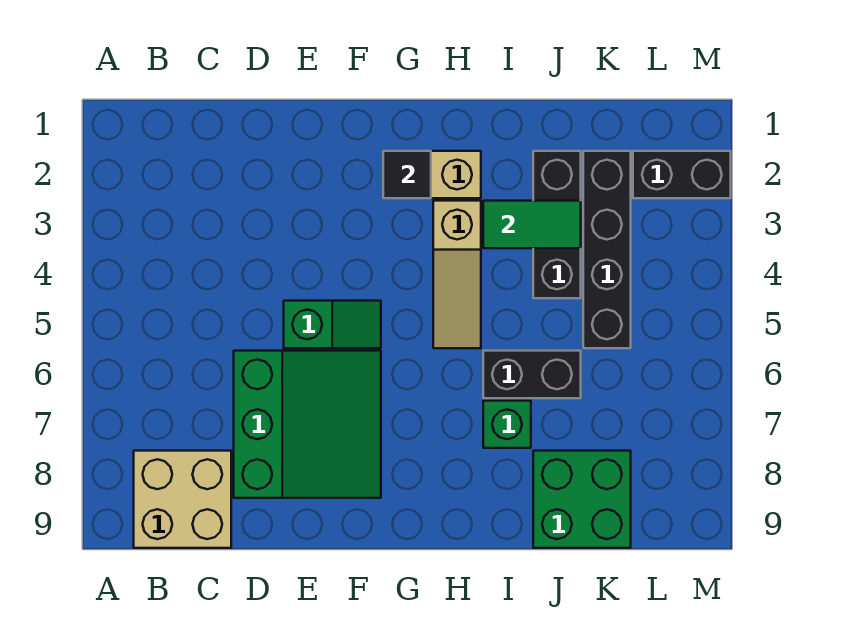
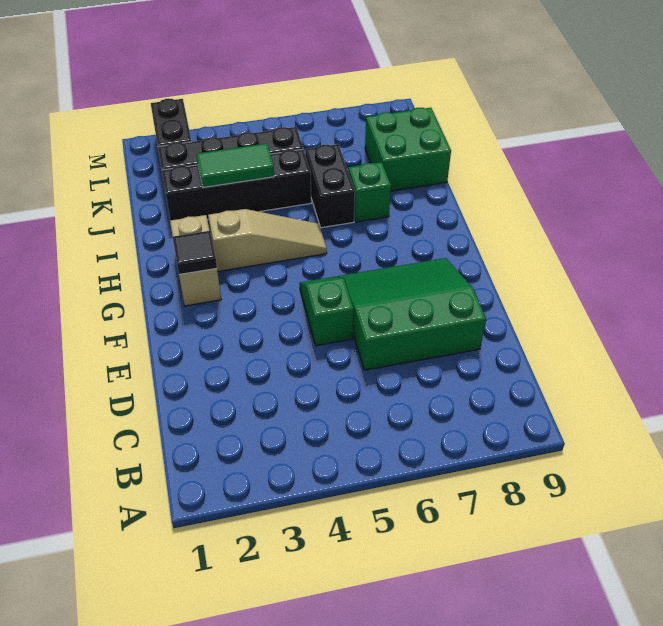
tan brick B8:C9 level 1 -> none
green tile I3:J3 level 2 -> green tile J3:J4 level 2
black brick J2:J4 level 1 -> black brick J2:J5 level 1

